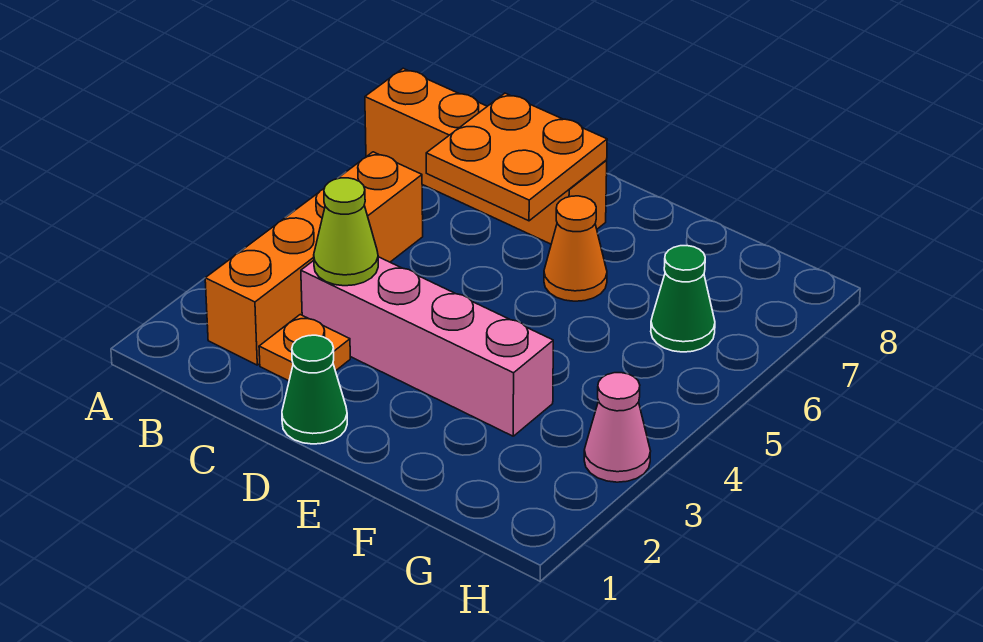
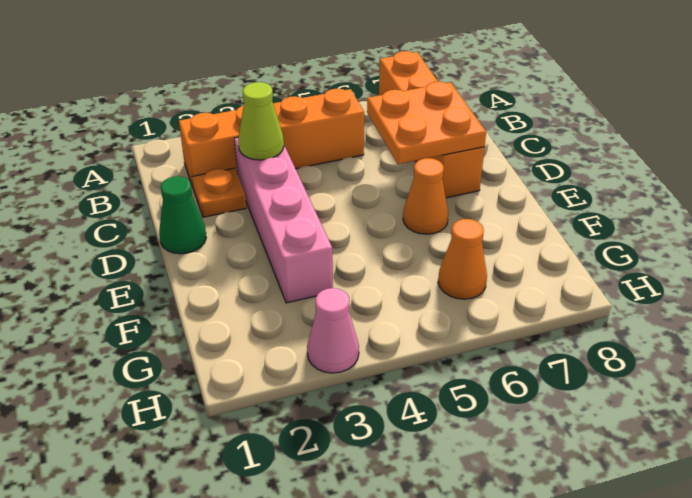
green cone G6 level 1 -> orange cone G6 level 1

